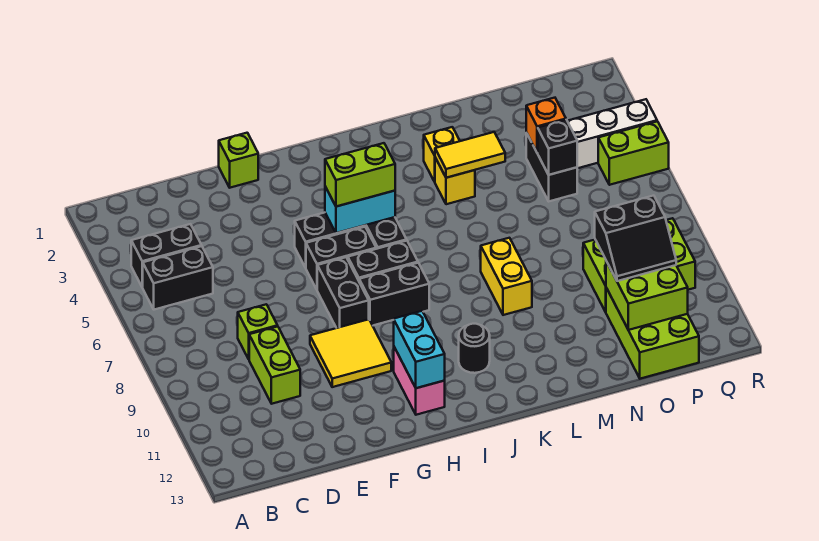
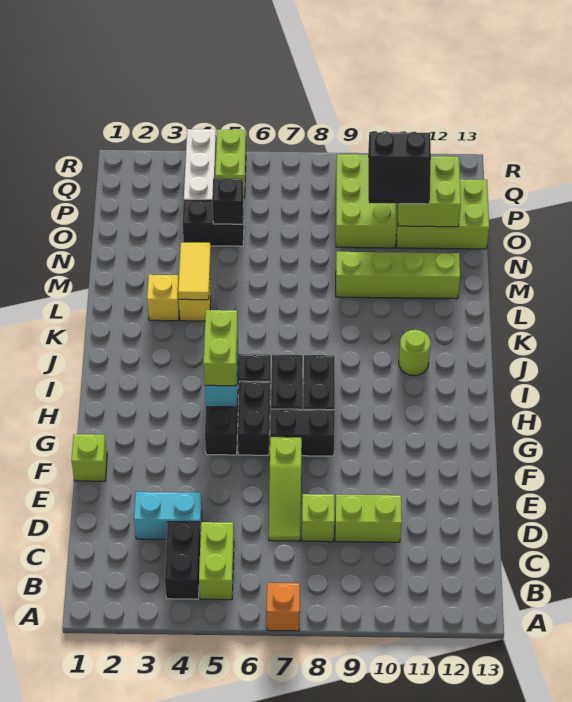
black brick B5:C5 level 1 -> lime brick B5:C5 level 1
none -> lime slope D7:F7 level 1 top F
yellow tile F9:G10 level 1 -> none
pink brick H11:H12 level 1 -> none
cyan brick H11:H12 level 2 -> cyan brick D3:D4 level 1
black round brick J11 level 1 -> lime round brick J11 level 1
yellow brick L8:L9 level 1 -> none
none -> lime brick M9:M12 level 1
orange brick O4 level 2 -> orange brick A7 level 1
black slope O10:P11 level 3 top 10 -> black slope O10:P11 level 3 top P

